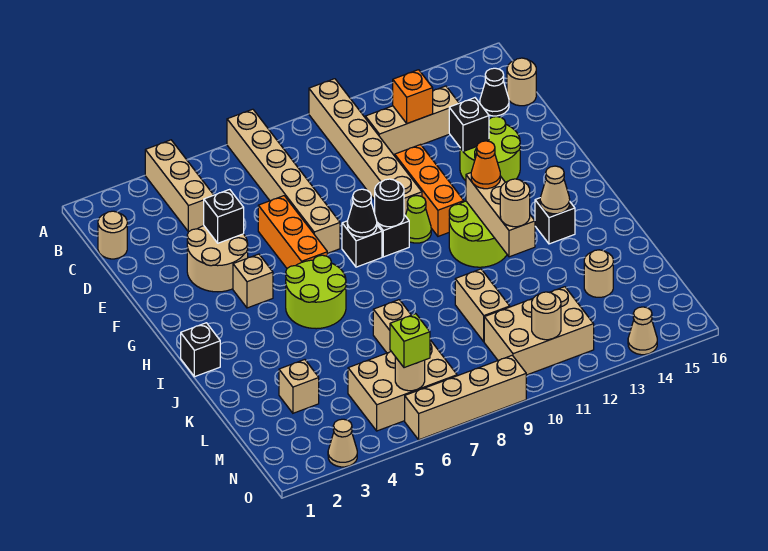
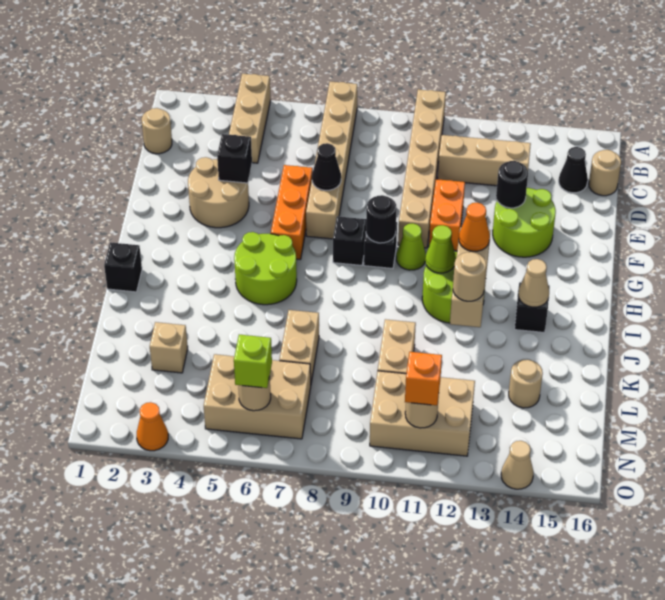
orange brick C12 level 2 -> orange brick N11 level 3
orange brick E11:G11 level 1 -> orange brick E11:F11 level 1
black brick E13 level 2 -> black round brick E13 level 2
tan brick G4 level 1 -> none
black cone G8 level 2 -> black cone E7 level 2
none -> lime cone H11 level 2
tan cone O3 level 1 -> orange cone O3 level 1
tan brick O6:O9 level 1 -> none

